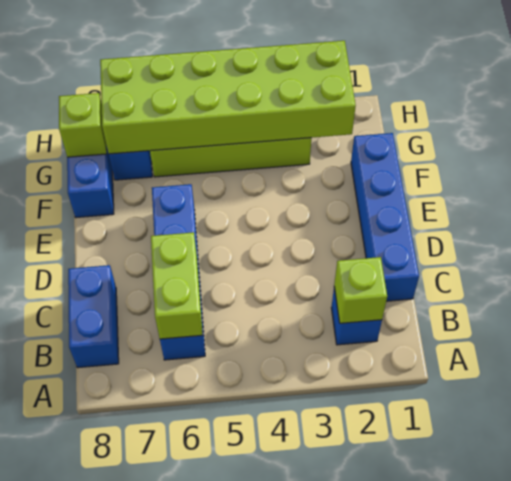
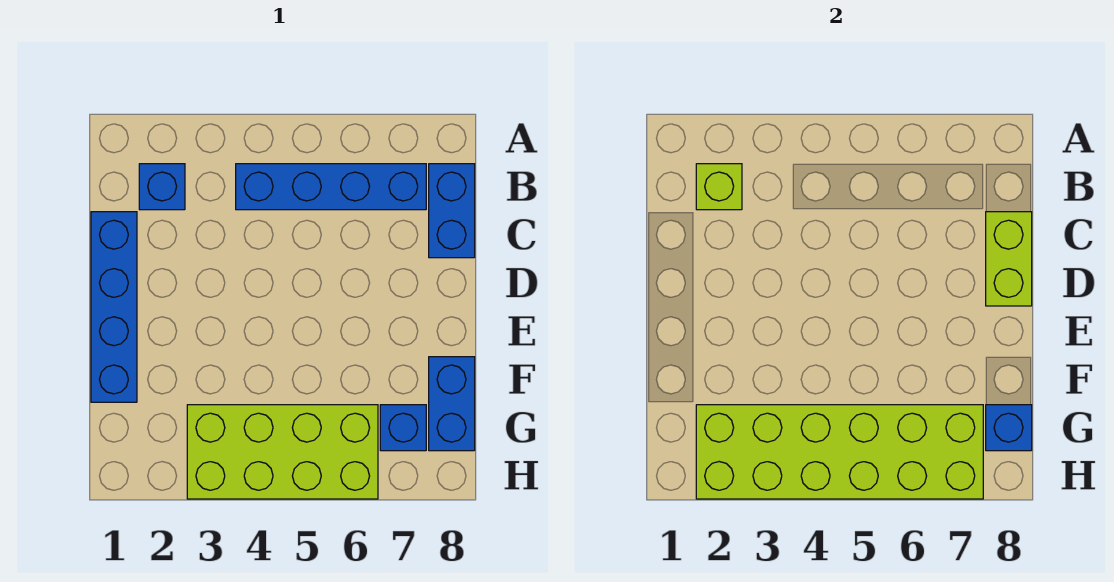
blue brick B6:E6 level 1 -> blue brick B4:B7 level 1
lime brick B6:C6 level 2 -> lime brick C8:D8 level 2
lime brick G8 level 2 -> blue brick G8 level 2

